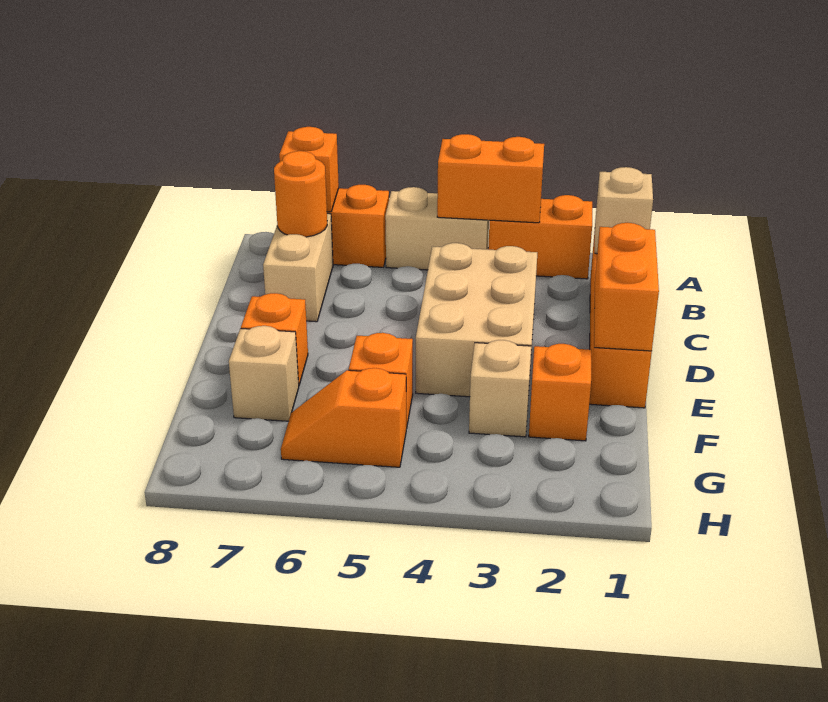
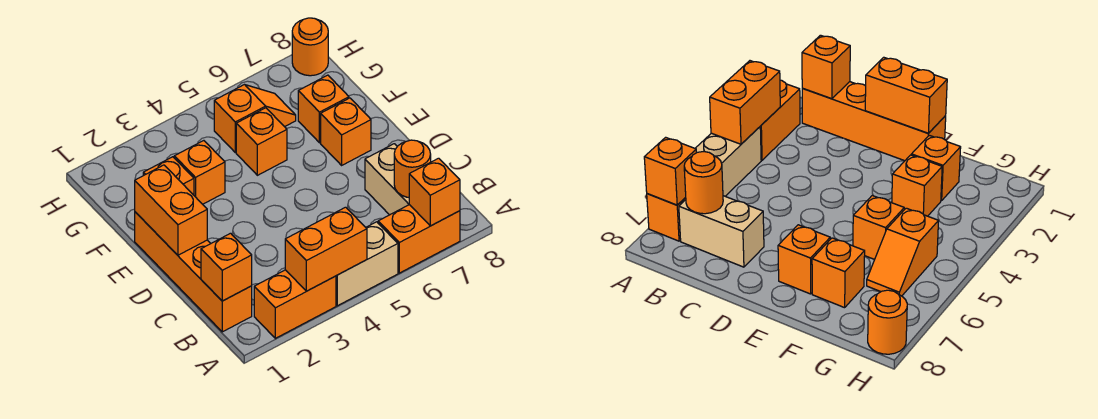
tan brick B1 level 2 -> orange brick B1 level 2
tan brick C3:E4 level 1 -> none
tan brick F3 level 1 -> orange brick F3 level 1
tan brick F7 level 1 -> orange brick F7 level 1
none -> orange round brick H8 level 1

